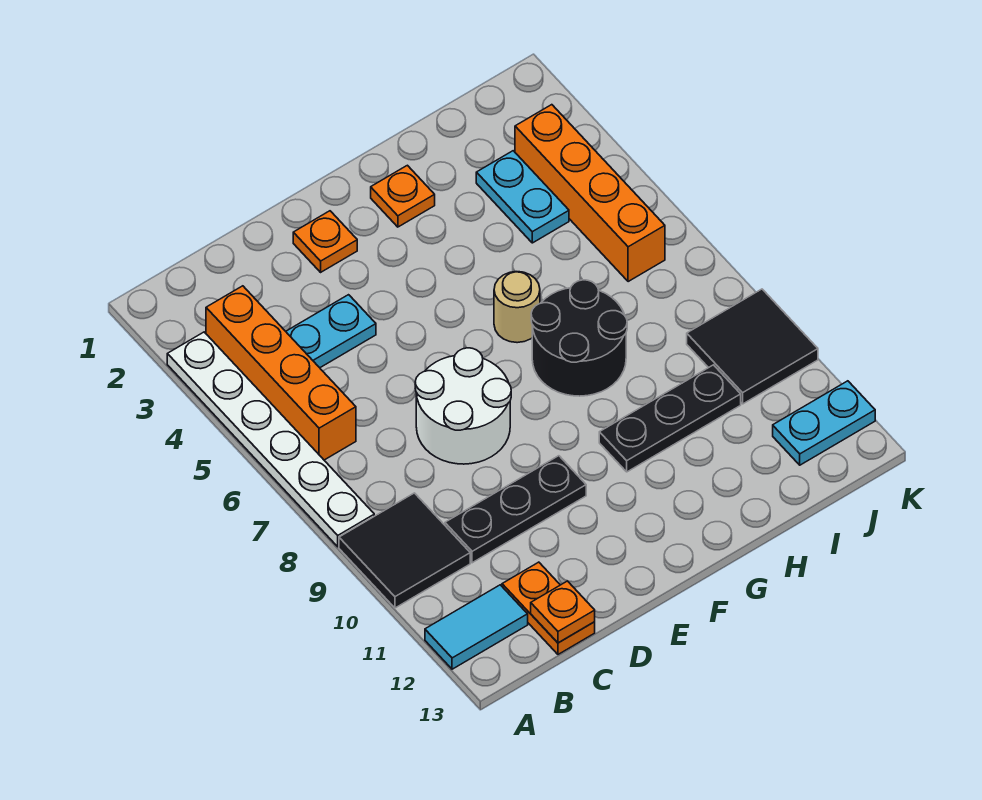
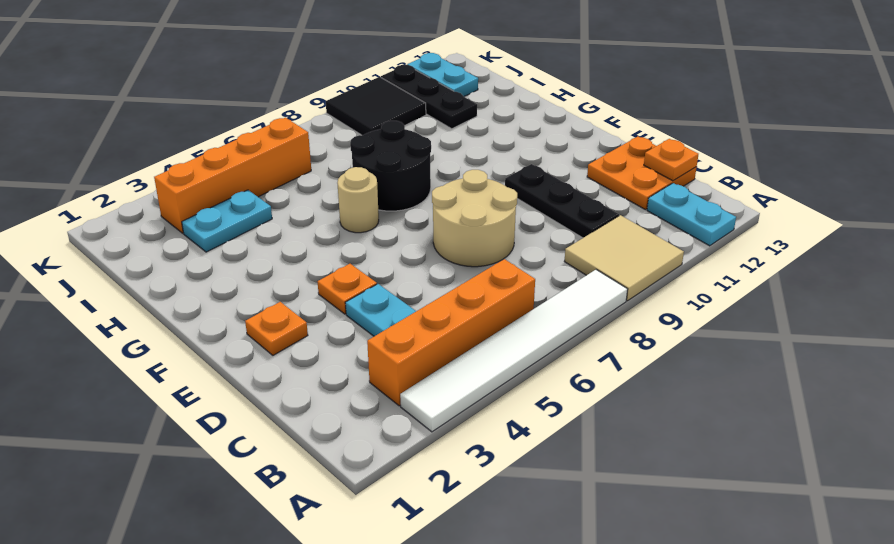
white plate A3:A8 level 1 -> white tile A3:A8 level 1
black tile A9:B10 level 1 -> tan tile A9:B10 level 1
cyan tile A12:B12 level 1 -> cyan plate A12:B12 level 1
orange plate C12:C13 level 1 -> orange plate C12:D13 level 1
white round brick D7:E8 level 1 -> tan round brick D7:E8 level 1
orange plate G2 level 1 -> orange plate E4 level 1
black plate G10:I10 level 1 -> black plate I11:K11 level 1

